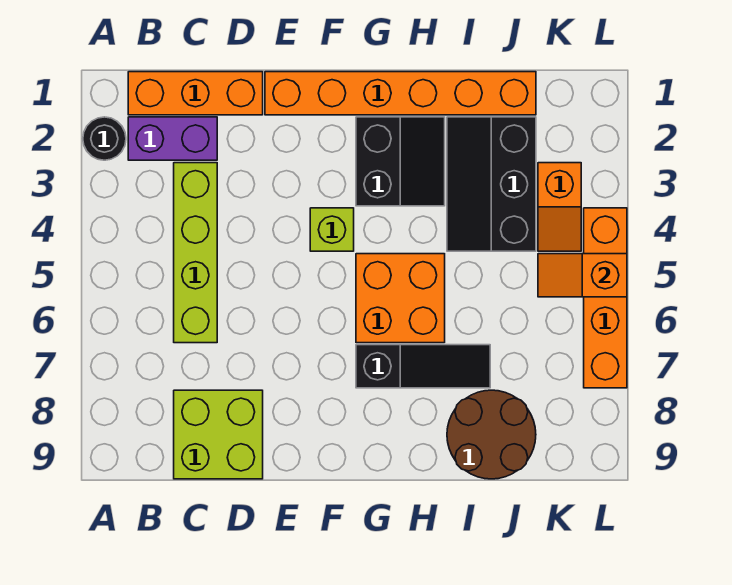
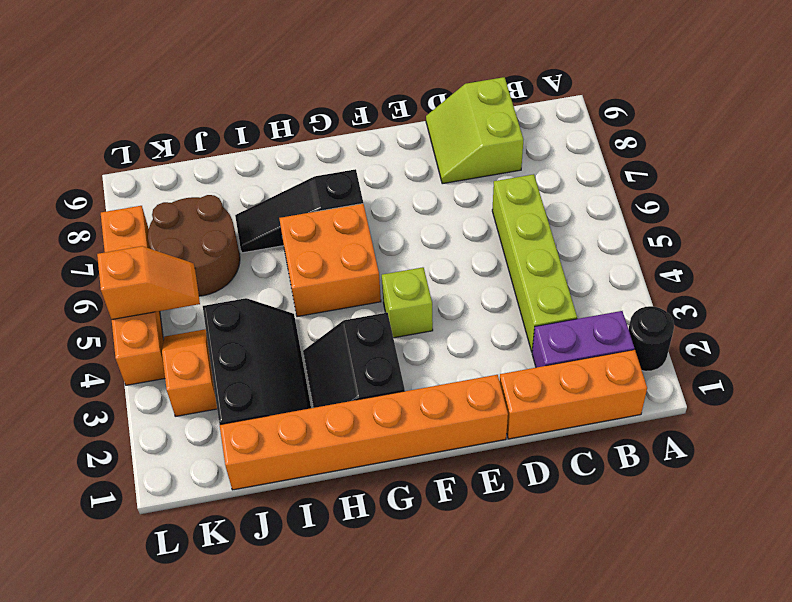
lime brick C8:D9 level 1 -> lime slope C8:D9 level 1 top C
brown round brick I8:J9 level 1 -> brown round brick J6:K7 level 1

